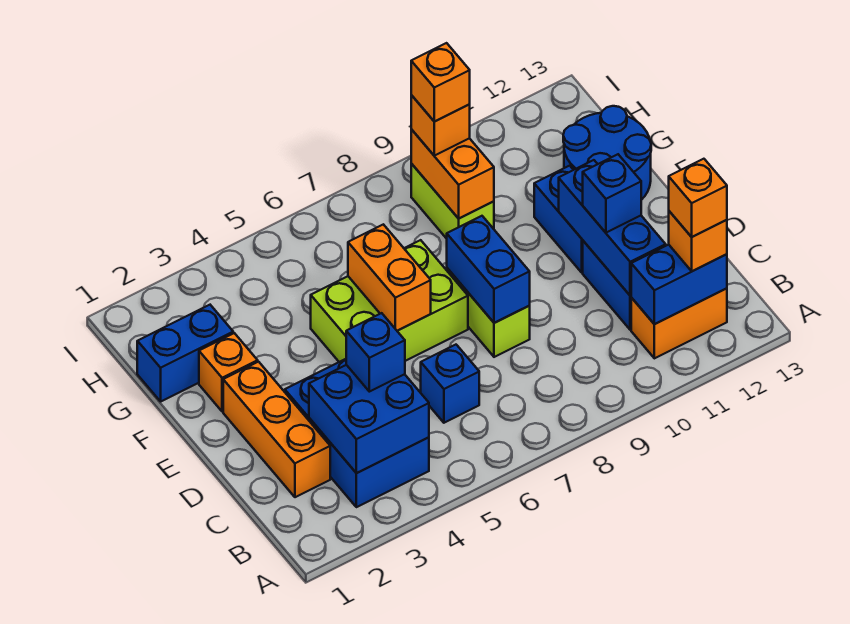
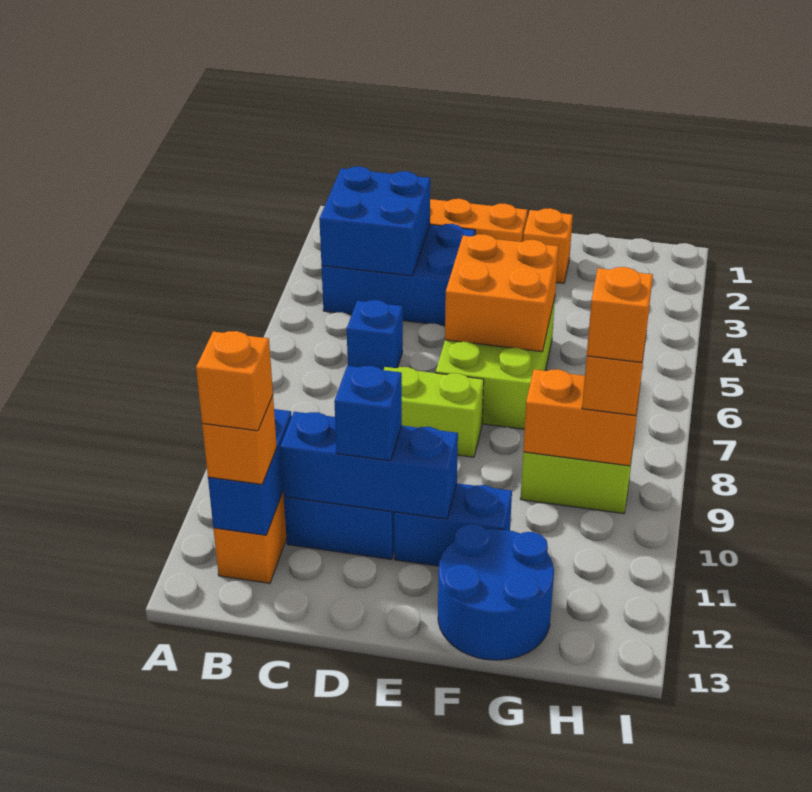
blue brick C4 level 3 -> none
blue brick D8:E8 level 2 -> none
orange brick E6:F6 level 2 -> orange brick E5:F6 level 2
blue brick G1:G2 level 1 -> none

